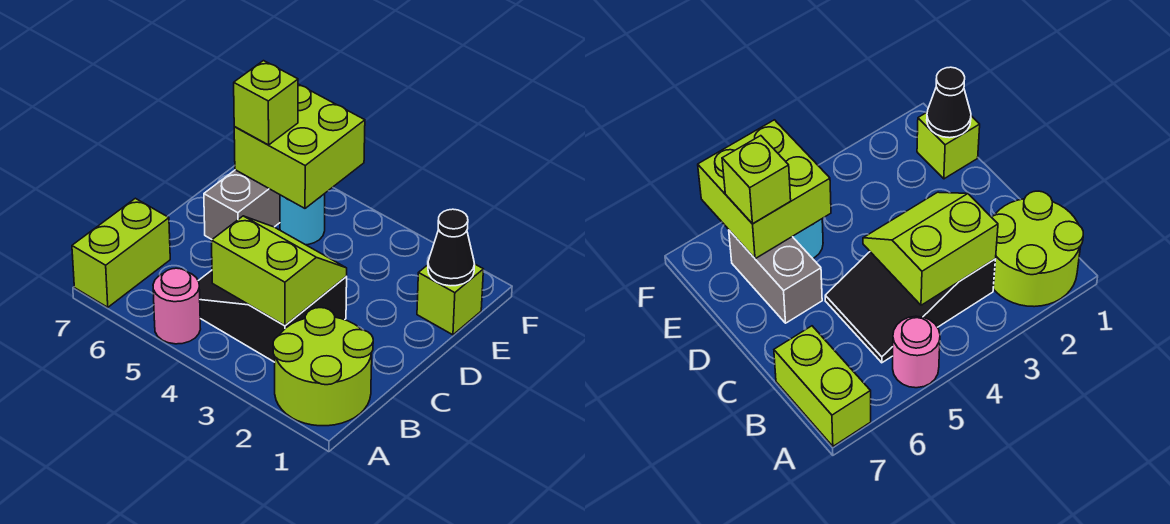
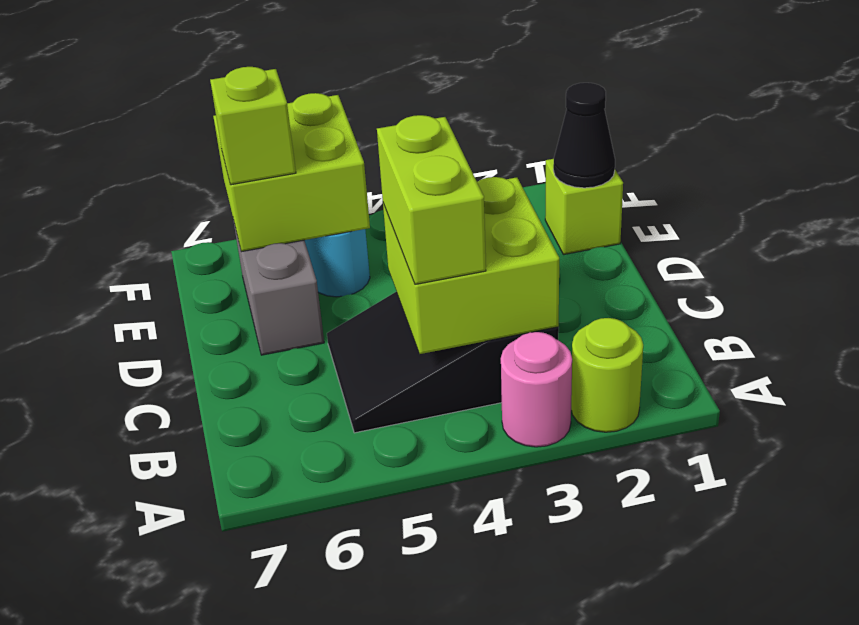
lime round brick A1:B2 level 1 -> lime round brick A2 level 1
pink round brick A5 level 1 -> pink round brick A3 level 1
lime brick A7:B7 level 1 -> lime brick B4:C4 level 3
lime slope B3:C4 level 2 top B -> lime brick B3:C4 level 2

